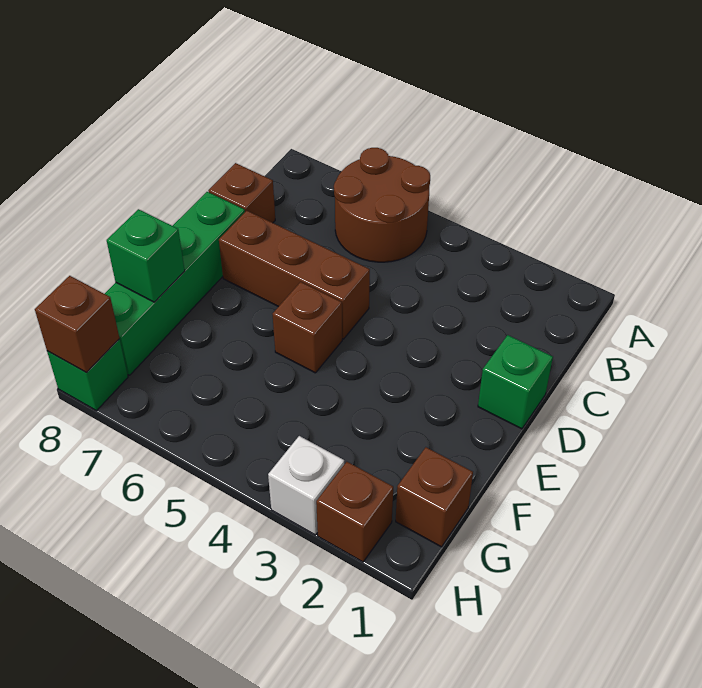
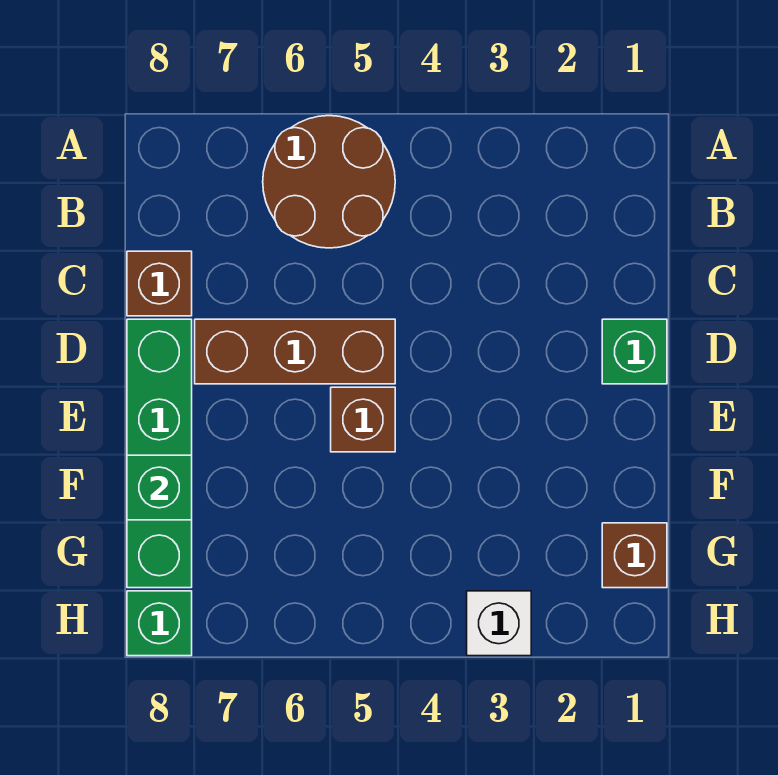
brown brick H2 level 1 -> none
brown brick H8 level 2 -> none

